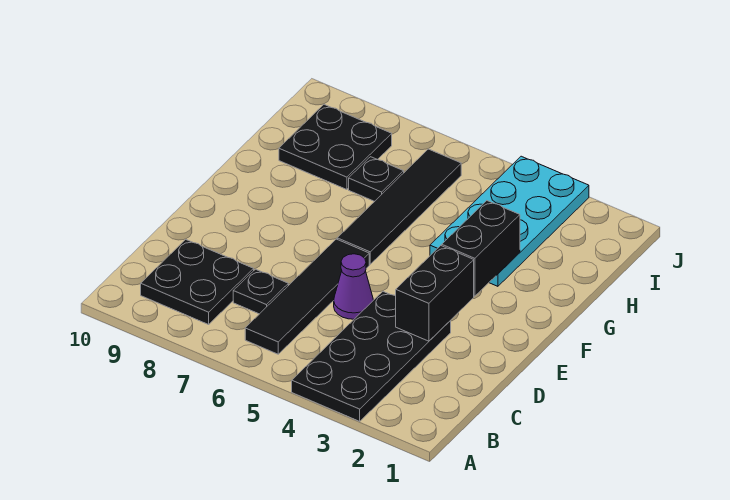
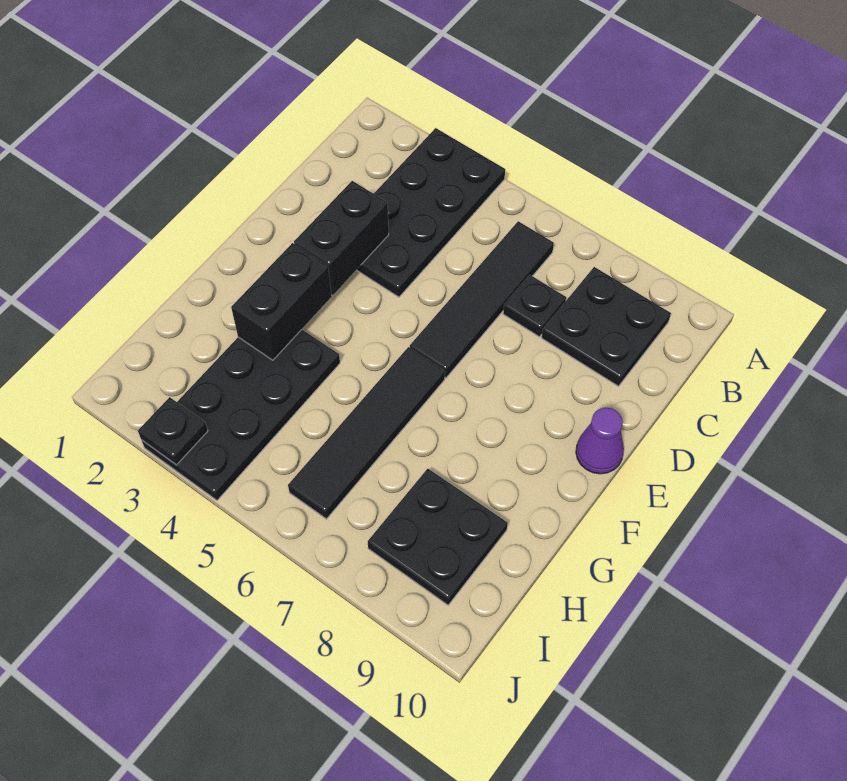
purple cone D5 level 1 -> purple cone E10 level 1
cyan plate G3:J4 level 1 -> black plate G3:J4 level 1
black plate H7 level 1 -> black plate J3 level 2

